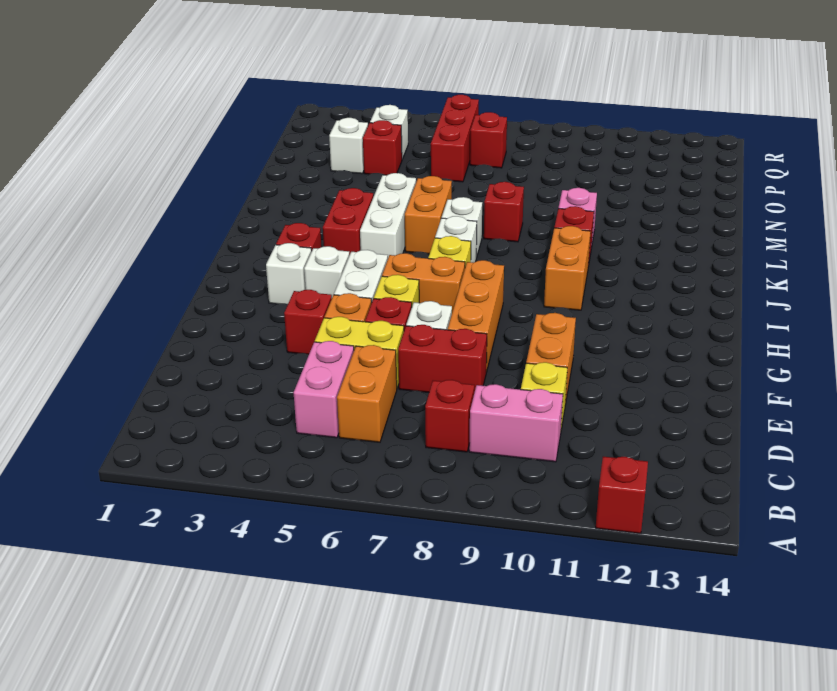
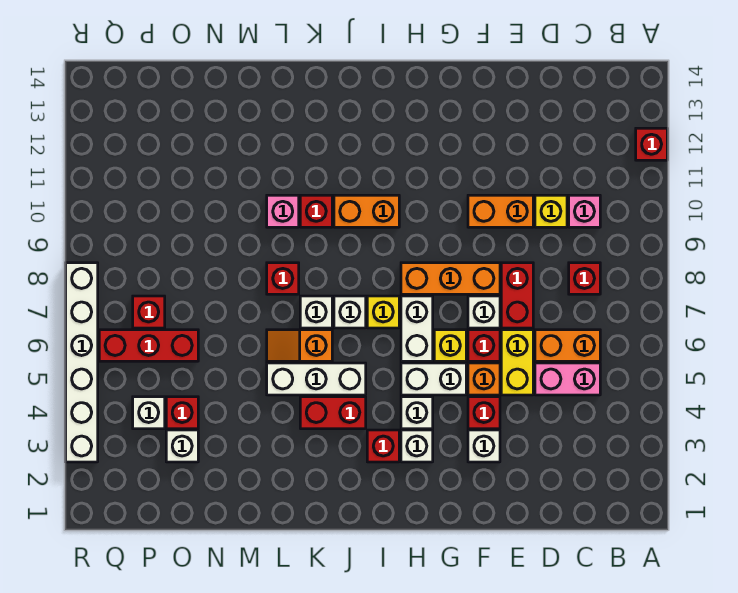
pink brick C9:C10 level 1 -> pink brick C10 level 1
none -> white brick F3 level 1
orange brick H6:H7 level 1 -> white brick H6:H7 level 1
orange brick K6:L6 level 1 -> orange slope K6:L6 level 1 top K
none -> white brick R3:R8 level 1

